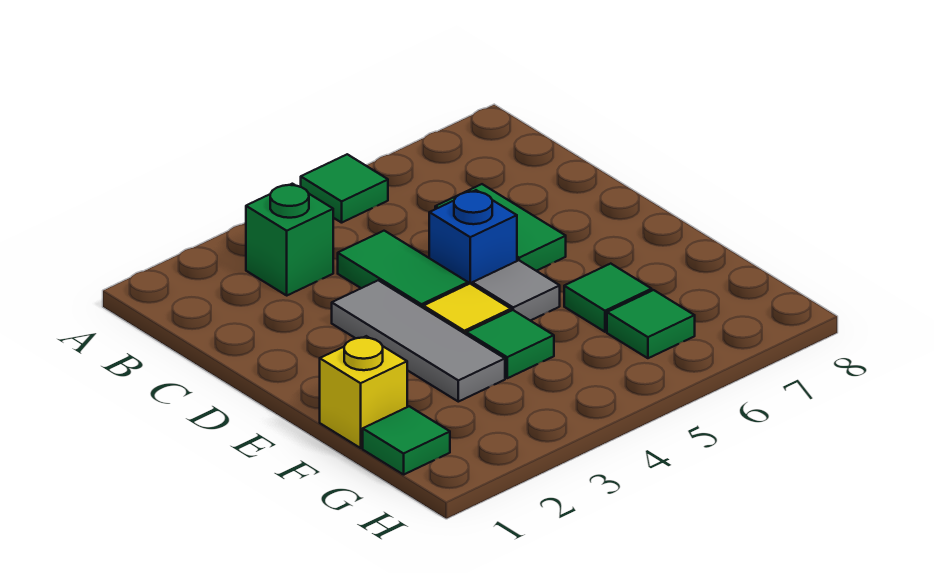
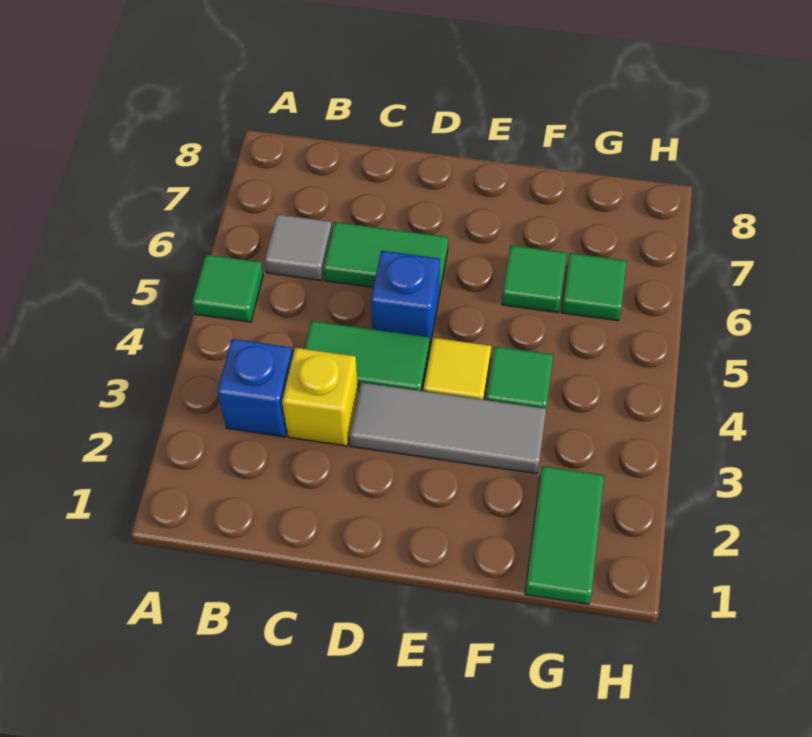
green brick B3 level 1 -> blue brick B3 level 1
grey tile E5 level 1 -> grey tile B6 level 1
yellow brick F1 level 1 -> yellow brick C3 level 1
green tile G1 level 1 -> green tile G1:G2 level 1

